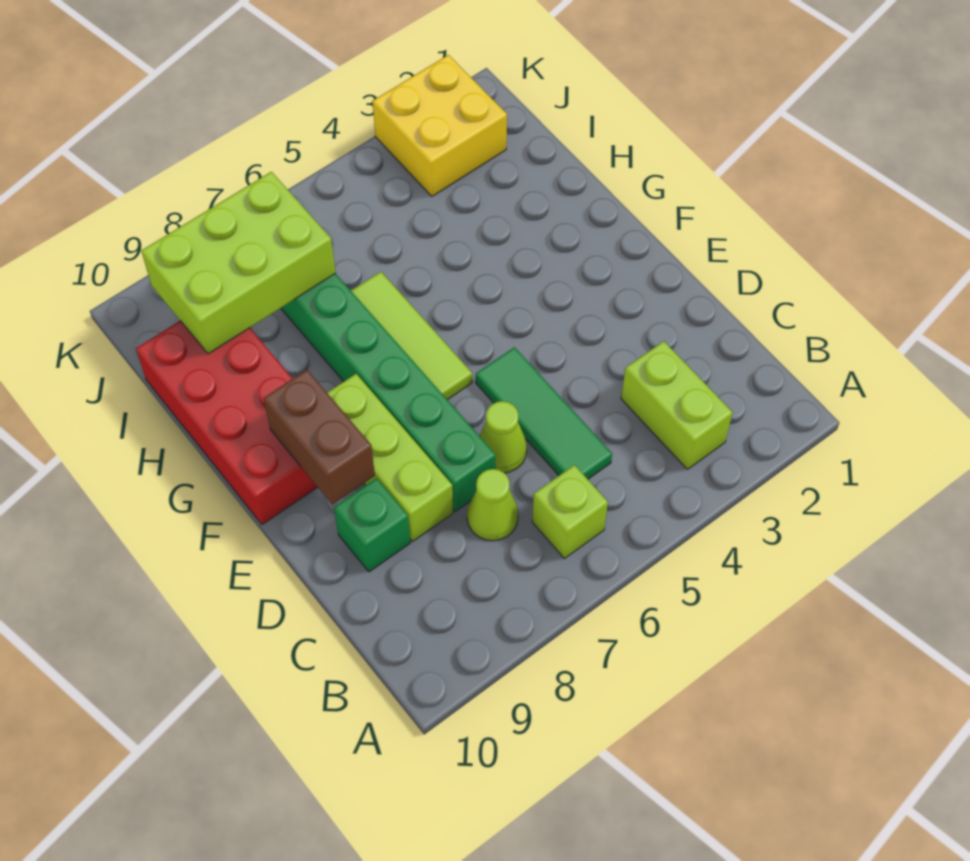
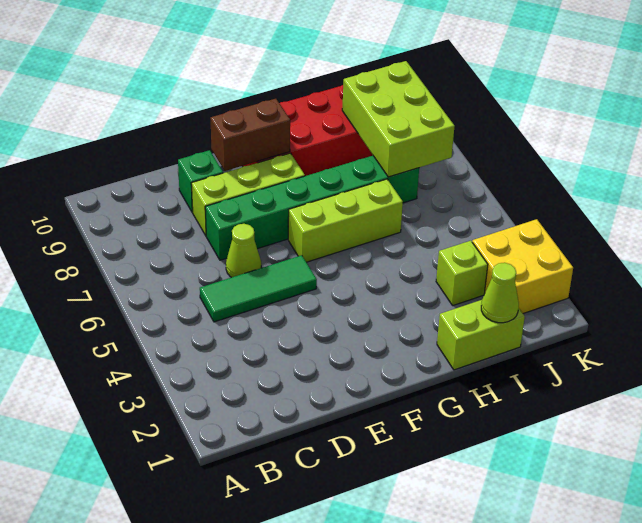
lime brick B3:C3 level 1 -> lime brick H1:I1 level 1
lime brick B6 level 1 -> lime brick I3 level 1
lime cone C7 level 1 -> lime cone I1 level 2
lime tile F6:H6 level 1 -> lime brick F6:H6 level 1

